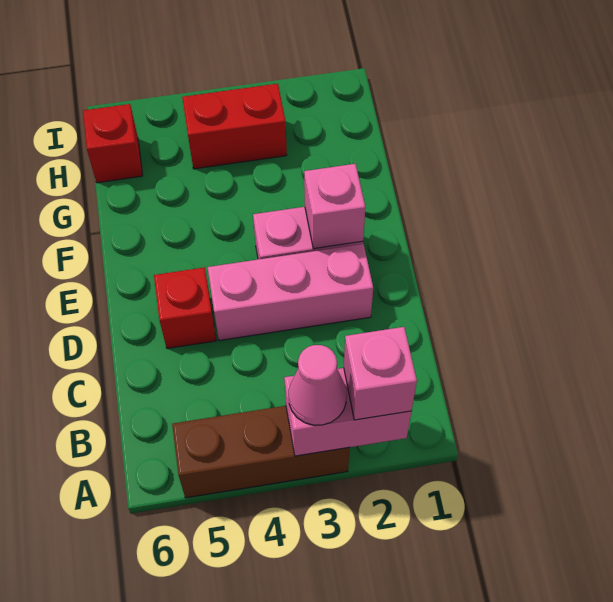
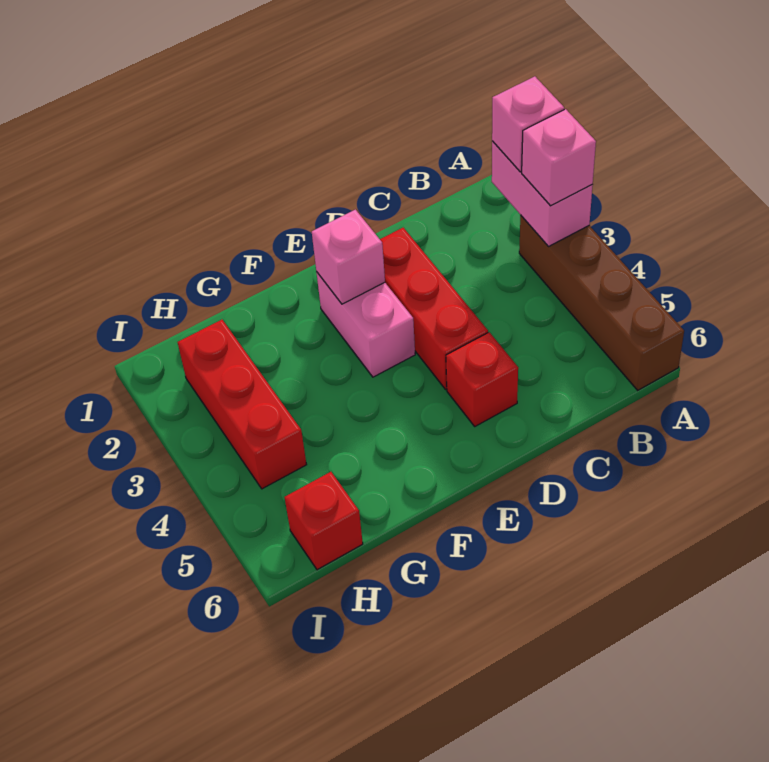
brown brick A3:A5 level 1 -> brown brick A3:A6 level 1
pink cone A3 level 3 -> pink brick A3 level 3
pink brick D2:D4 level 1 -> red brick D2:D4 level 1
red brick H3:H4 level 1 -> red brick H2:H4 level 1

